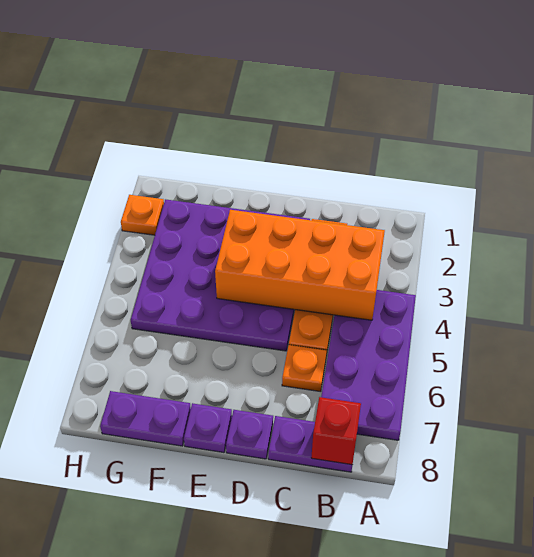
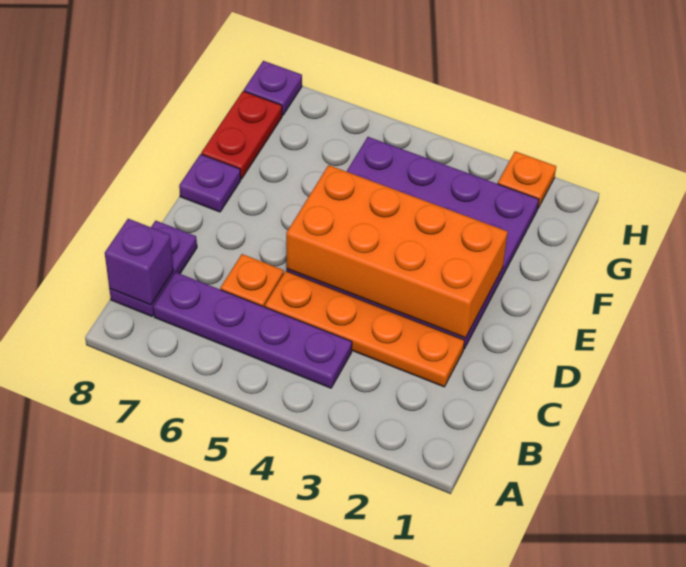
purple plate A4:B7 level 1 -> purple plate B4:B7 level 1
orange brick B3:E4 level 2 -> orange brick D2:E5 level 2
red brick B8 level 2 -> purple brick B8 level 2
purple plate D8 level 1 -> purple plate H8 level 1
purple plate F8:G8 level 1 -> red plate F8:G8 level 1

